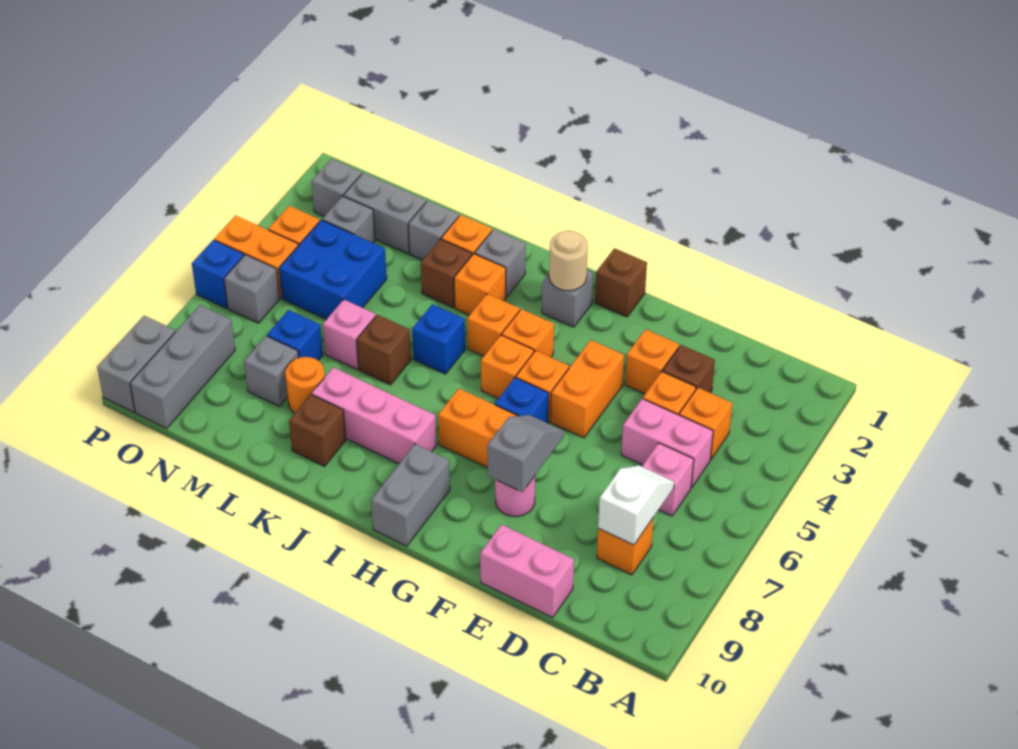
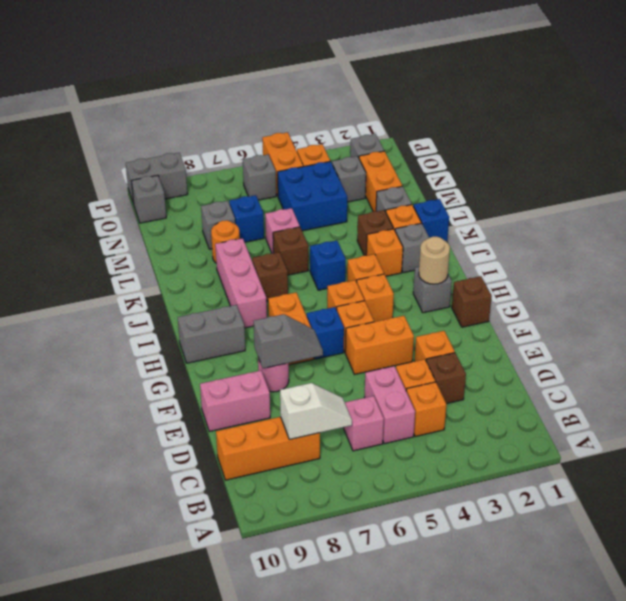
orange brick C8 level 1 -> orange brick C8:C10 level 1
pink brick D10:E10 level 1 -> pink brick E9:E10 level 1
brown brick K9 level 1 -> brown brick J7 level 1
grey brick M2:N2 level 1 -> orange brick M2:N2 level 1
grey brick O8:O10 level 1 -> grey brick O10 level 1
blue brick P6 level 1 -> blue brick K1 level 1

